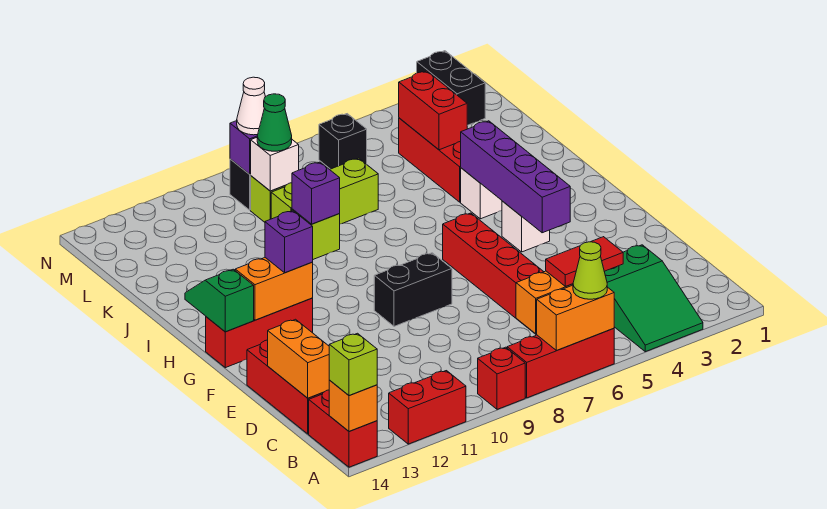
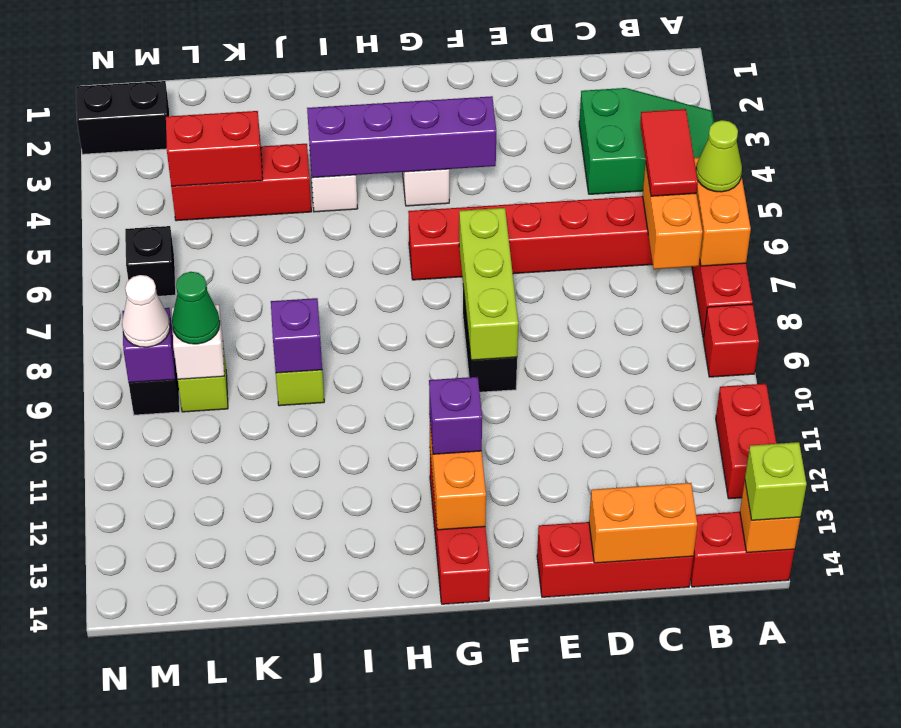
green slope G14:H14 level 2 top G -> none
lime brick K7:K9 level 1 -> lime brick F7:F9 level 2

